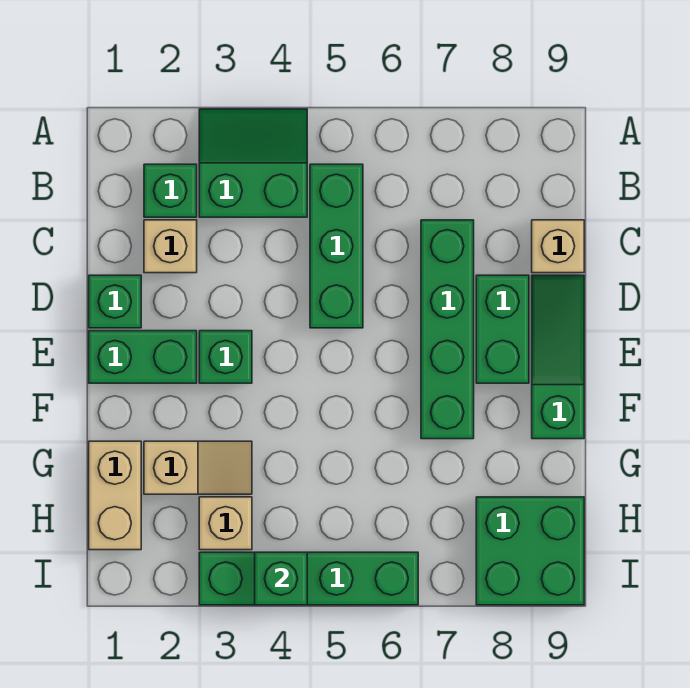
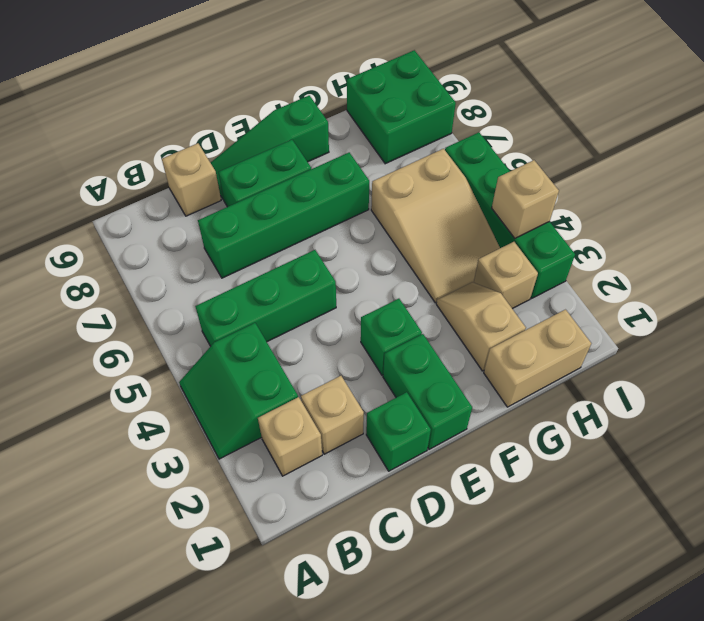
green brick B2 level 1 -> tan brick B2 level 1
none -> tan slope G4:H6 level 1 top 6
green brick I4 level 2 -> tan brick I4 level 2

